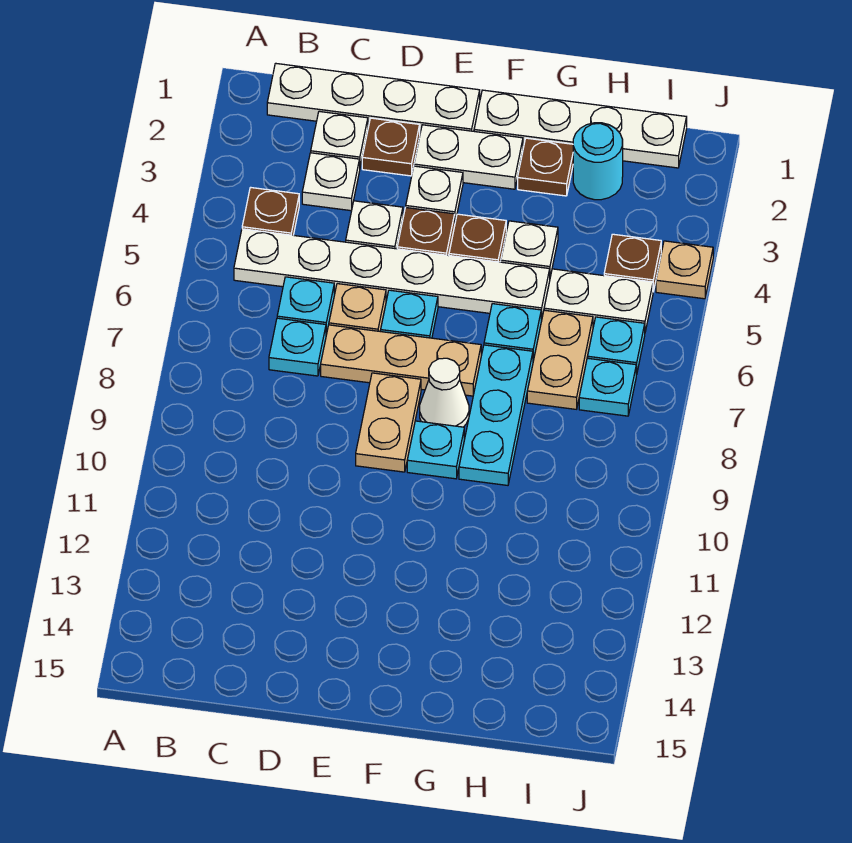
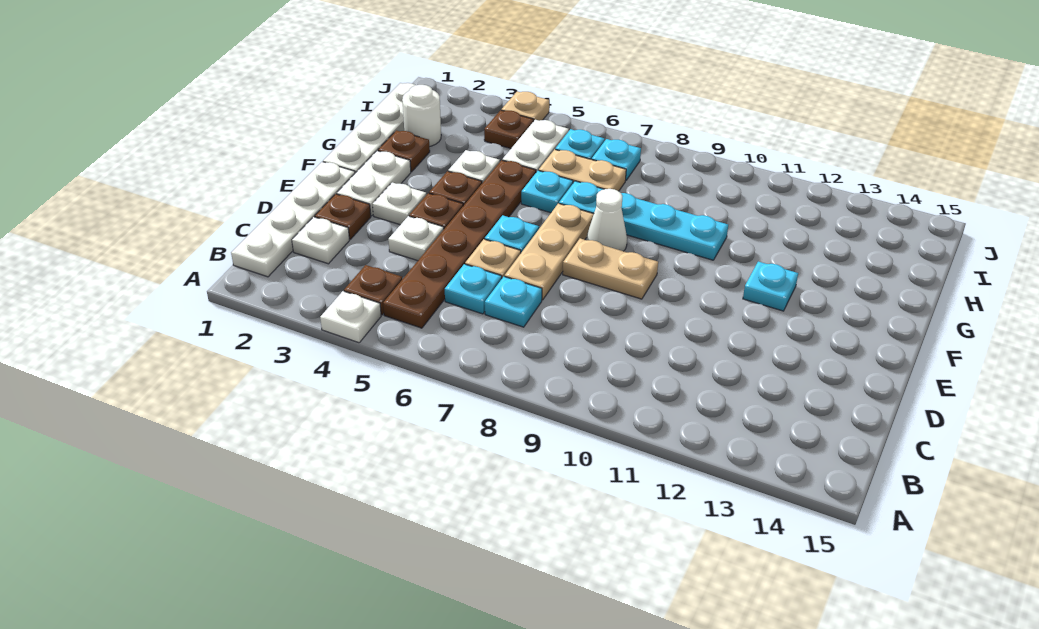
white plate B5:G5 level 1 -> brown plate B5:G5 level 1
white plate C3 level 1 -> white plate A4 level 1
cyan plate F9 level 1 -> cyan plate F12 level 1
cyan plate G7:G9 level 1 -> cyan plate G7:G10 level 1
cyan round brick H2 level 1 -> white round brick H2 level 1

